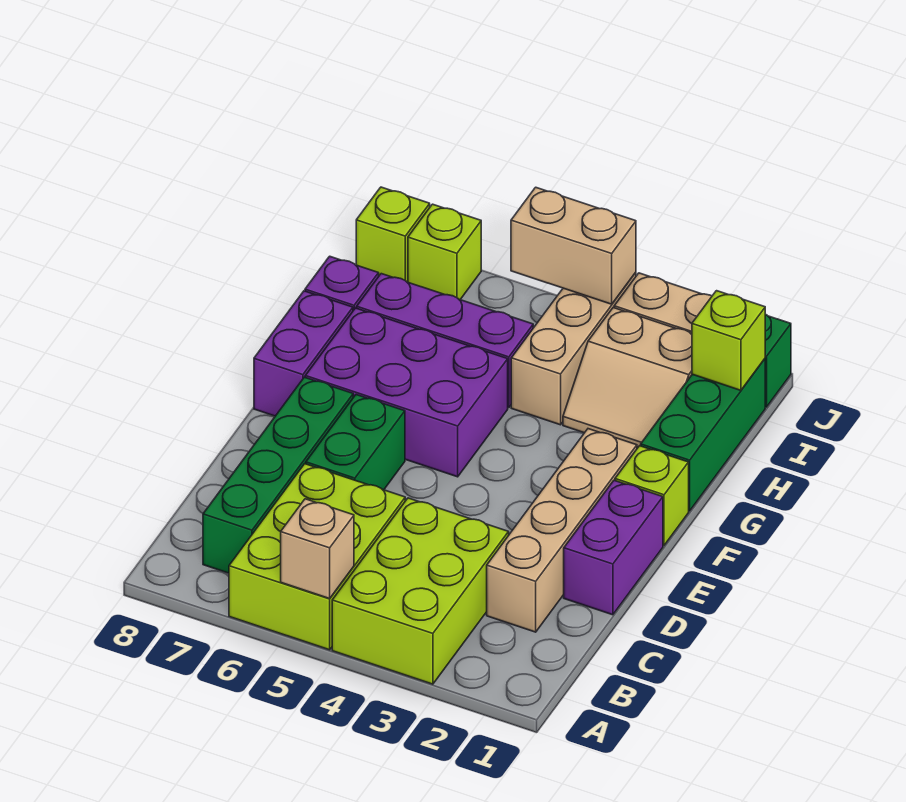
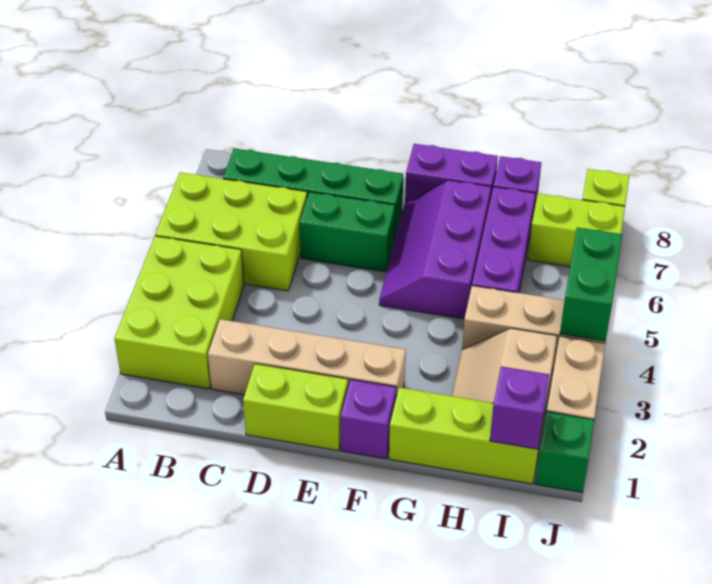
lime brick A3:C4 level 1 -> lime brick A2:B4 level 1
tan brick A5 level 2 -> none
purple brick D1:E1 level 1 -> lime brick D1:E1 level 1
lime brick F1 level 1 -> purple brick F1 level 1
purple brick F5:G7 level 1 -> purple slope F5:G7 level 1 top G
green brick G1:I1 level 1 -> lime brick G1:I1 level 1
lime brick I1 level 2 -> purple brick I1 level 2
tan brick J4:J5 level 2 -> green brick J4:J5 level 2
lime brick J7 level 1 -> lime brick I7:J7 level 1

